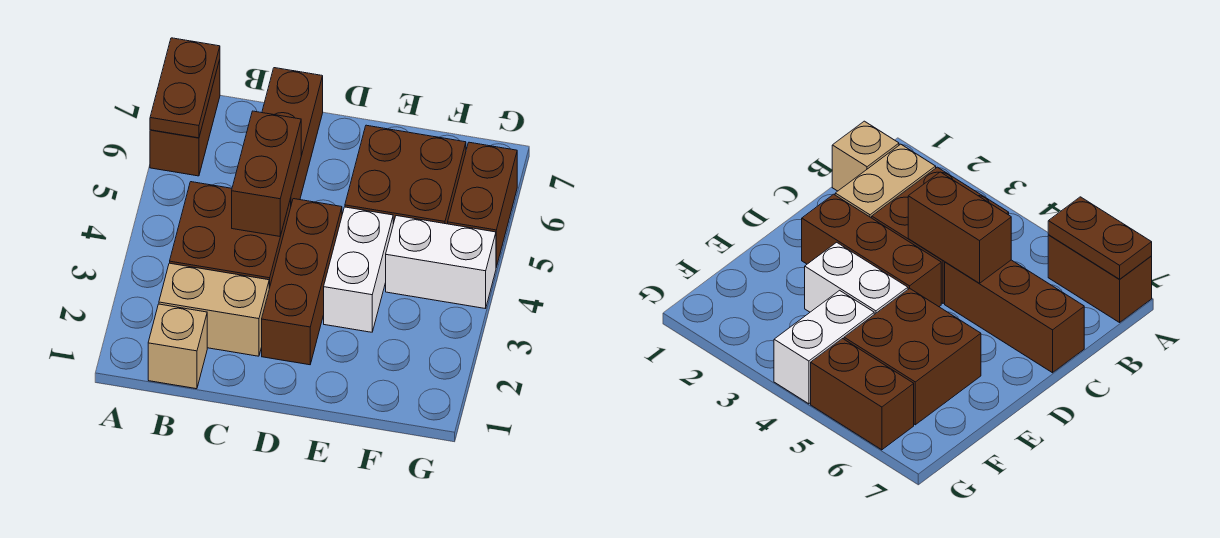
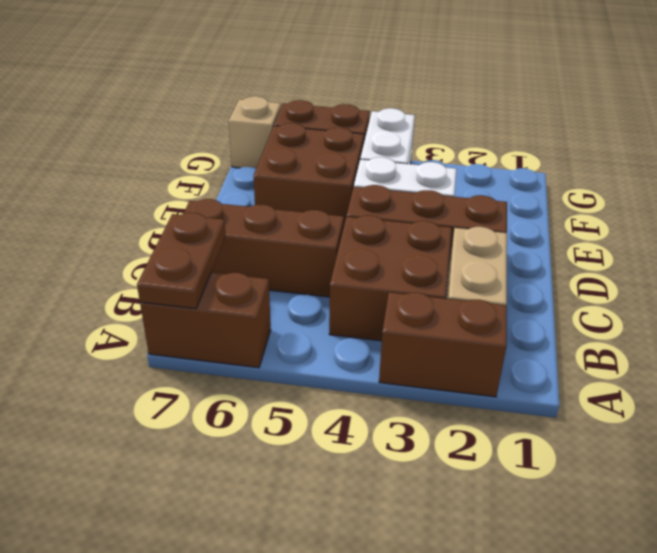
brown plate A6:A7 level 2 -> brown plate A7:B7 level 2
tan brick B1 level 1 -> tan brick G7 level 1
brown brick C4:C5 level 2 -> brown brick A2:A3 level 1

